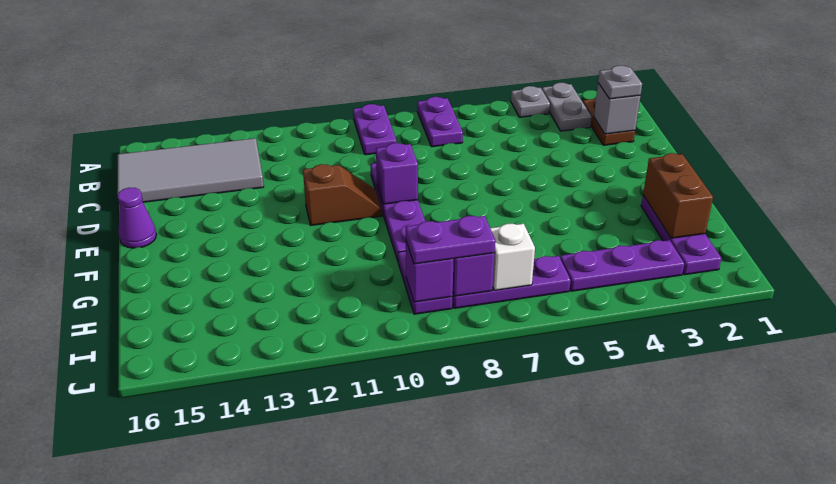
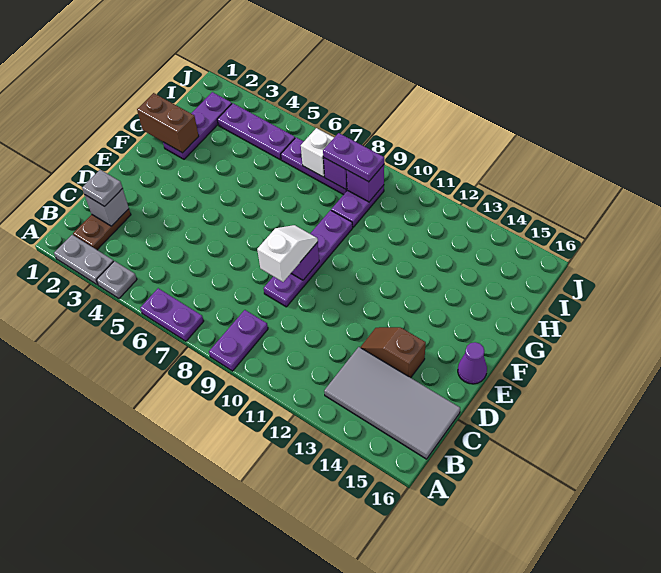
grey plate A3:B3 level 1 -> grey plate A2:A3 level 1
purple plate A7:B7 level 1 -> purple plate A6:A7 level 1
none -> white slope D9:E9 level 3 top D
brown slope E10:E11 level 1 top 11 -> brown slope D13:D14 level 1 top 14
brown brick G2:H2 level 2 -> brown brick G1:G2 level 2

